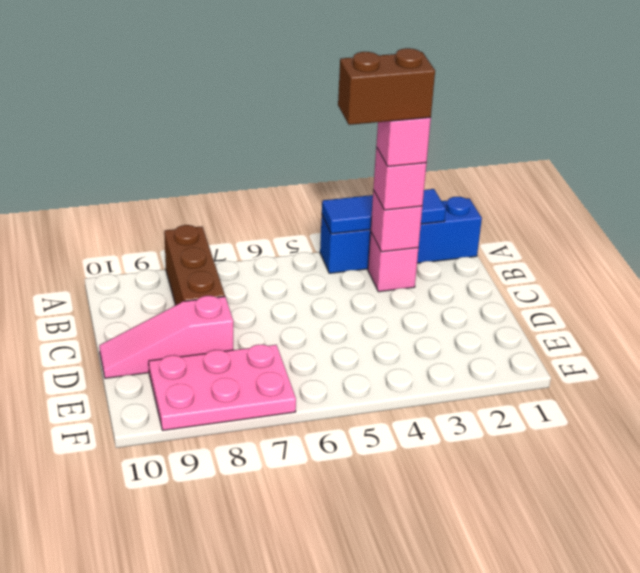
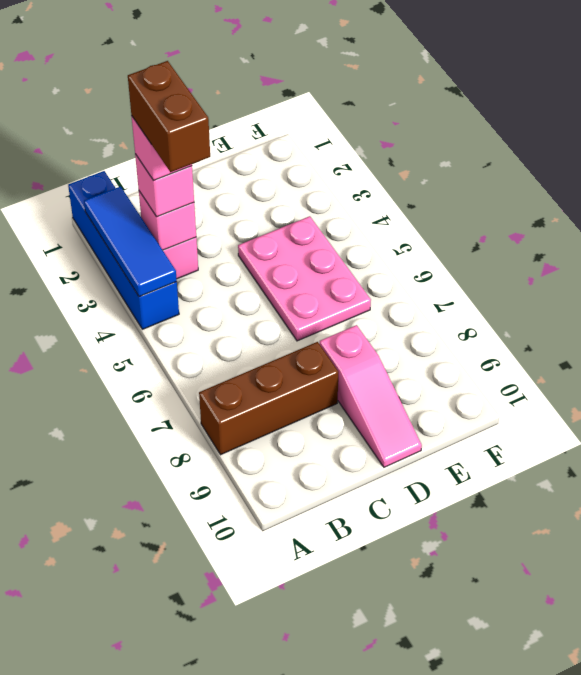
pink plate E7:F9 level 1 -> pink plate D4:E6 level 1

